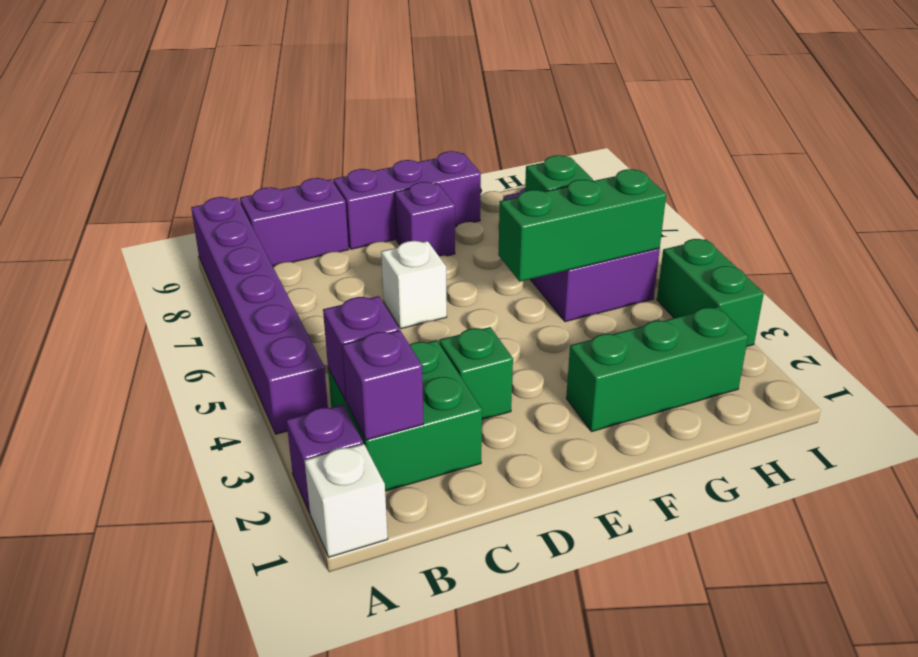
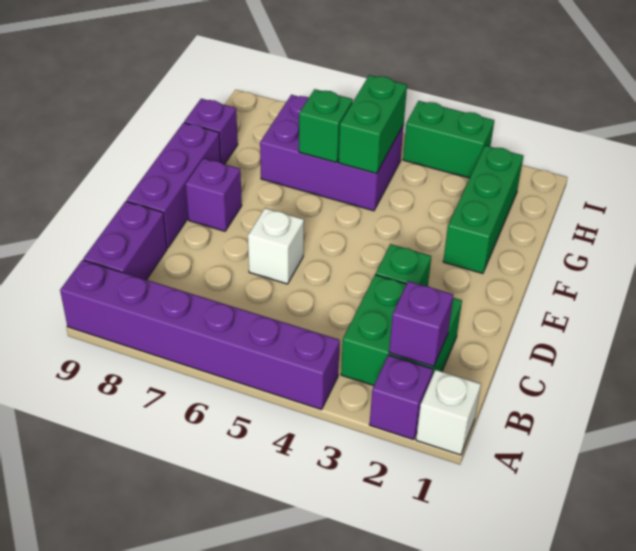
purple brick B3 level 2 -> purple brick G9 level 1
green brick F5:H5 level 2 -> green brick G5:H5 level 2

